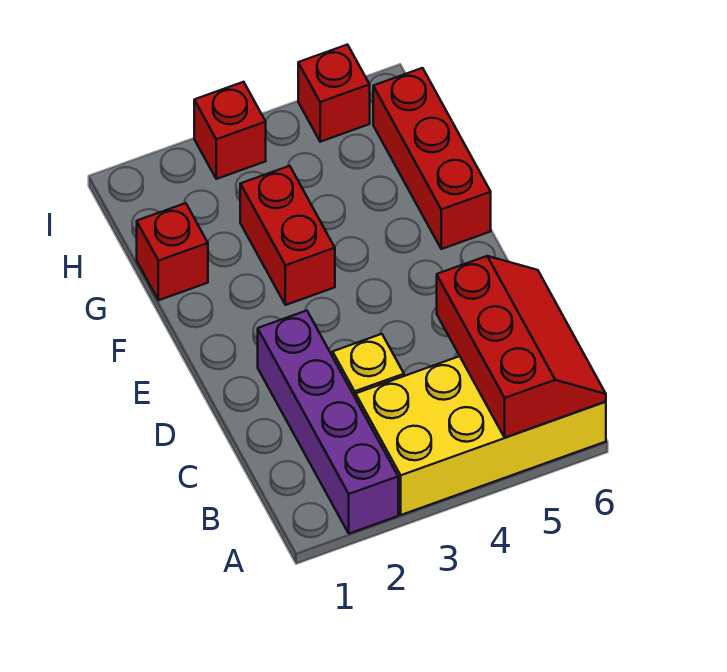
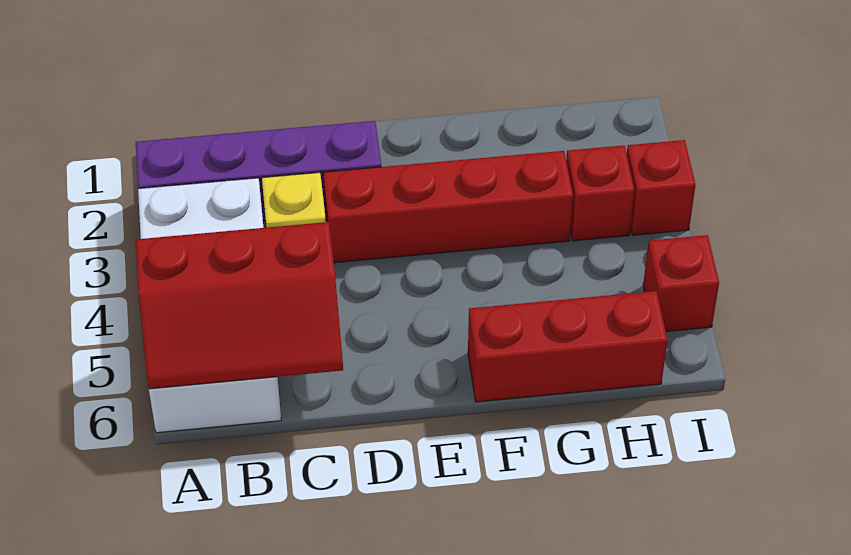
yellow brick A3:B6 level 1 -> white brick A3:B6 level 1
red brick F3:G3 level 1 -> red brick D3:G3 level 1
red brick G1 level 1 -> red brick H3 level 1

